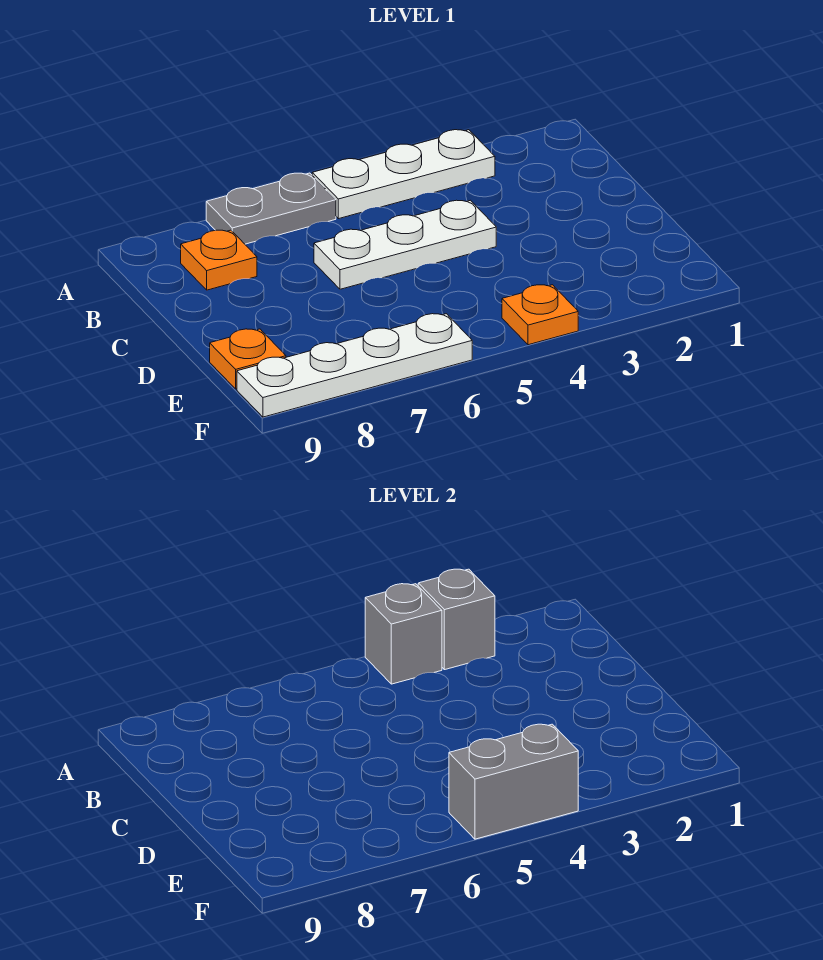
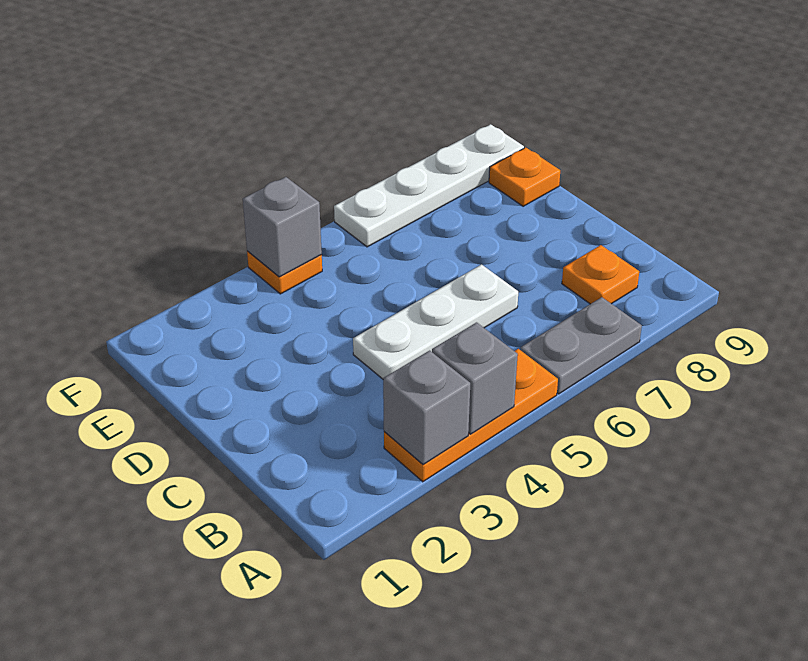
white plate A3:A5 level 1 -> orange plate A3:A5 level 1
grey brick F4:F5 level 2 -> grey brick F4 level 2

